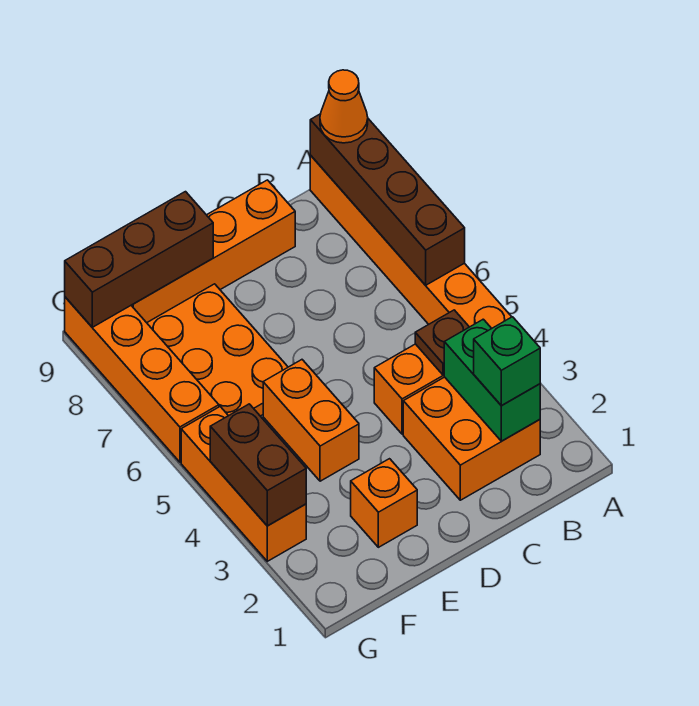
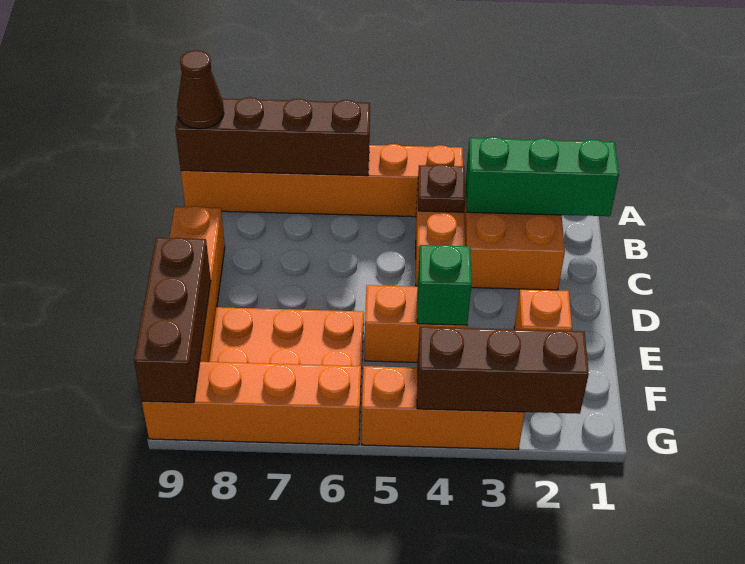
orange cone A9 level 3 -> brown cone A9 level 3
green brick B2:B3 level 2 -> green brick B1:B3 level 2
green brick B2 level 3 -> green brick E4 level 2
brown brick G3:G4 level 2 -> brown brick G2:G4 level 2

